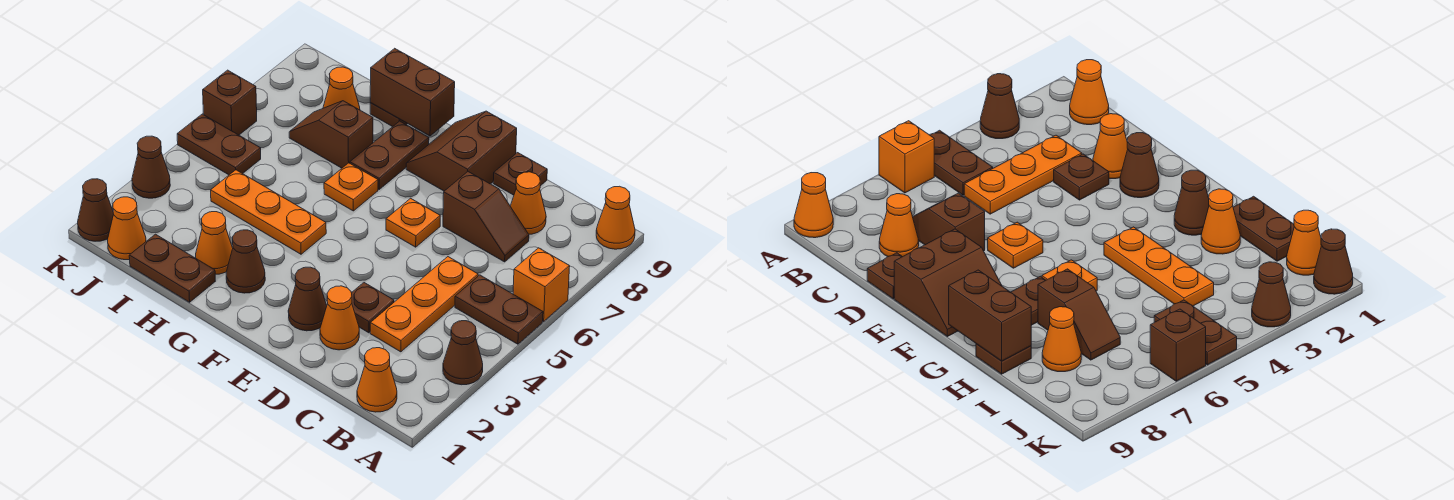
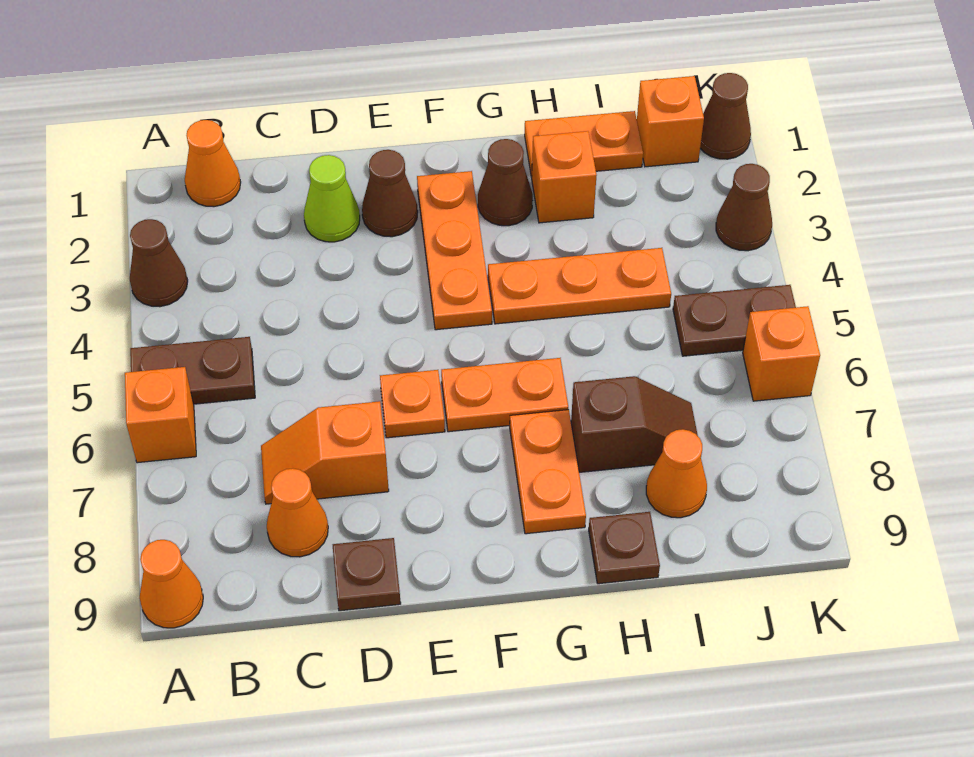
orange plate C3:C5 level 1 -> orange plate F2:F4 level 1
brown slope C7:D7 level 1 top D -> orange slope C7:D7 level 1 top D
orange cone D2 level 1 -> lime cone D2 level 1
brown plate D3 level 1 -> none
brown slope E8:F9 level 1 top E -> none
orange plate G6 level 1 -> orange plate F6:G6 level 1
brown plate G7:G8 level 1 -> orange plate G7:G8 level 1
brown brick G9:H9 level 2 -> none
brown plate H1:I1 level 1 -> orange plate H1:I1 level 1
orange cone H2 level 1 -> orange brick H2 level 1
orange cone J1 level 1 -> orange brick J1 level 1
brown brick K6 level 1 -> orange brick K6 level 1

